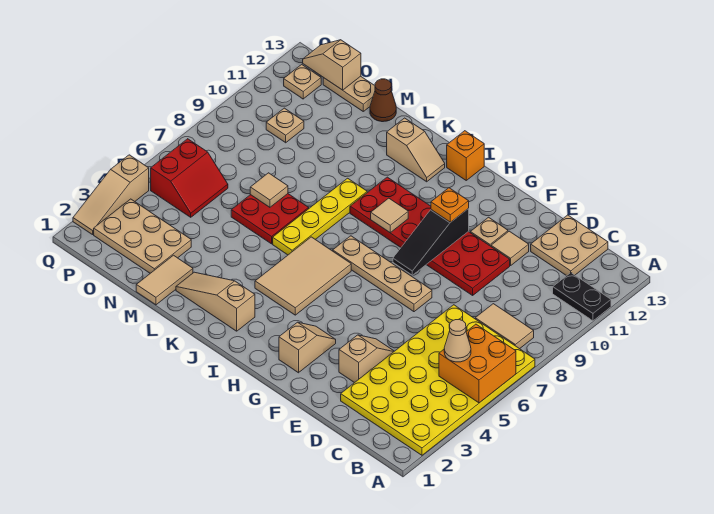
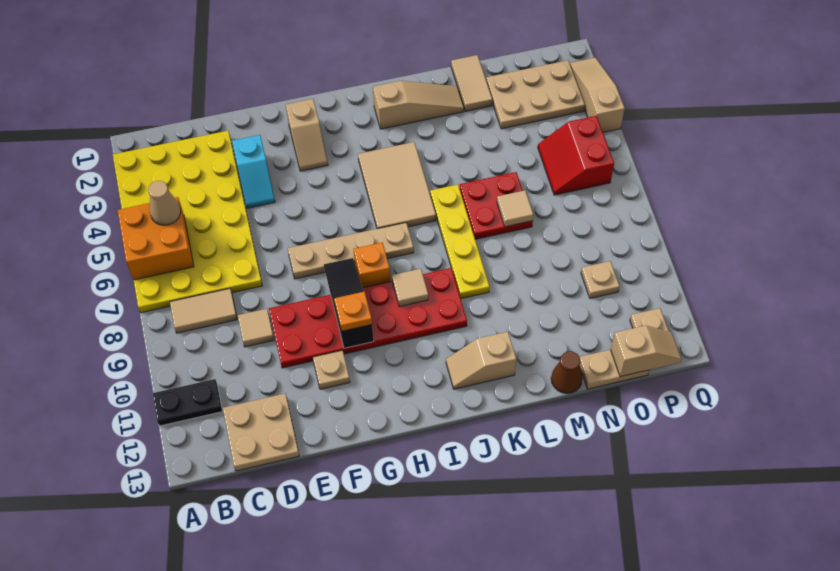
tan slope E3:E4 level 1 top 3 -> cyan slope E3:E4 level 1 top 3
tan tile E11 level 1 -> tan tile D9 level 1
orange brick I13 level 1 -> orange brick H8 level 1

